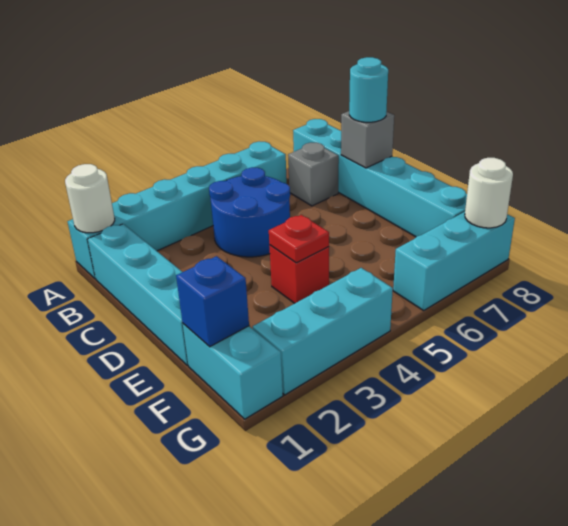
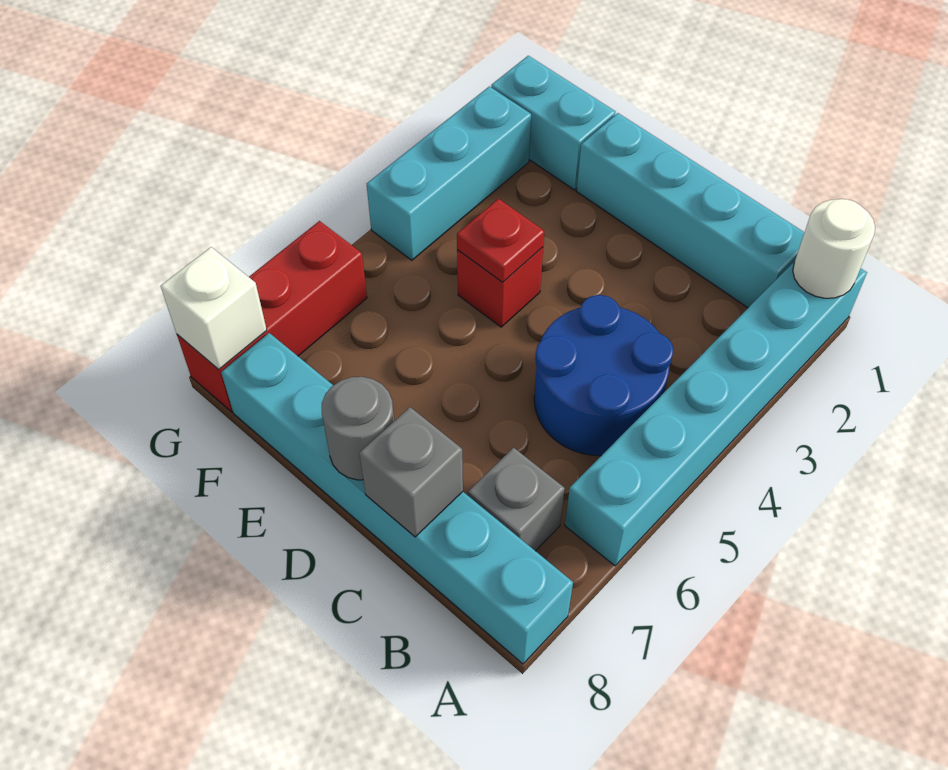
cyan round brick C8 level 3 -> none
none -> grey round brick D8 level 2
blue brick F1 level 2 -> none
cyan brick G6:G8 level 1 -> red brick G6:G8 level 1
white round brick G8 level 2 -> white brick G8 level 2

